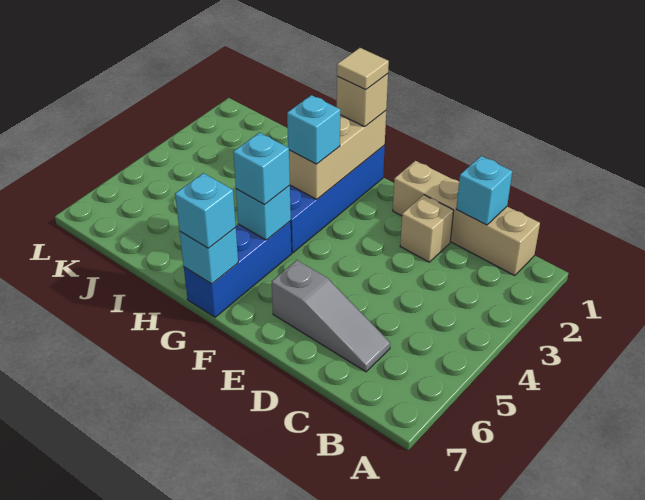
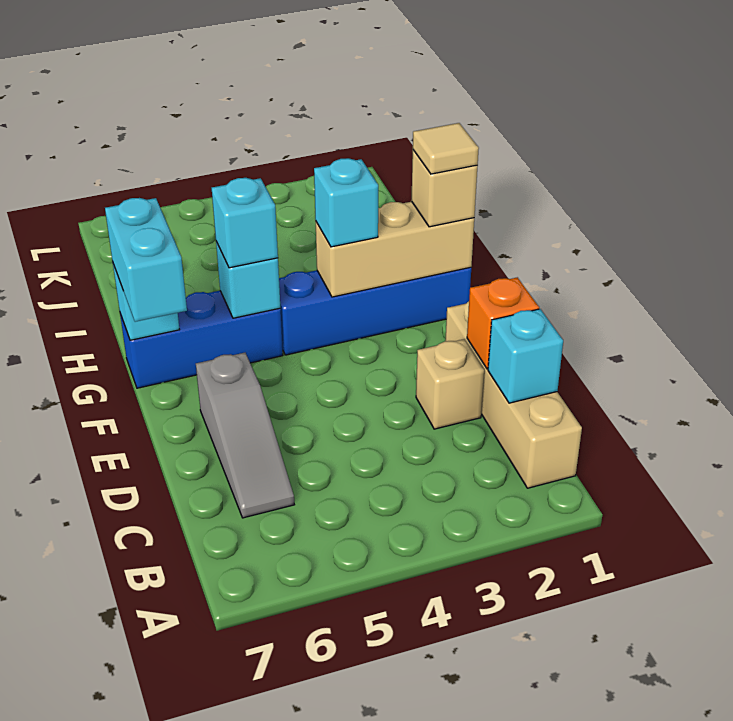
none -> orange brick D1 level 2
cyan brick G7 level 3 -> cyan brick F7:G7 level 3

